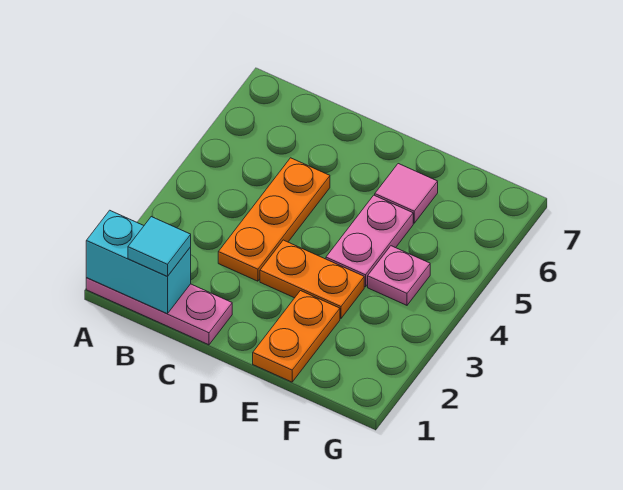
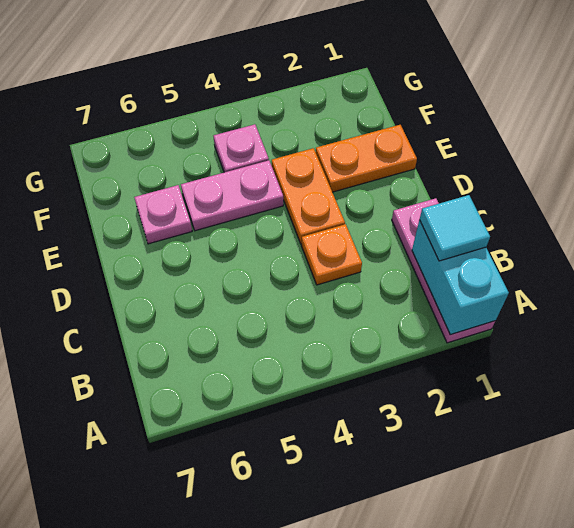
orange plate C3:C5 level 1 -> orange plate C3 level 1
pink tile E6 level 1 -> pink plate E6 level 1

